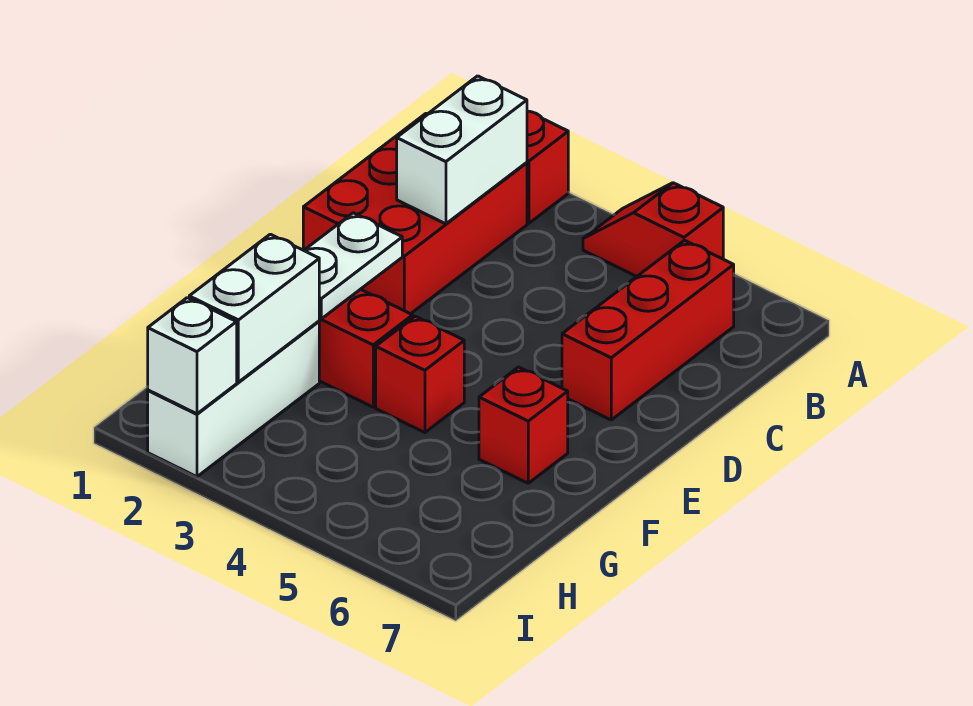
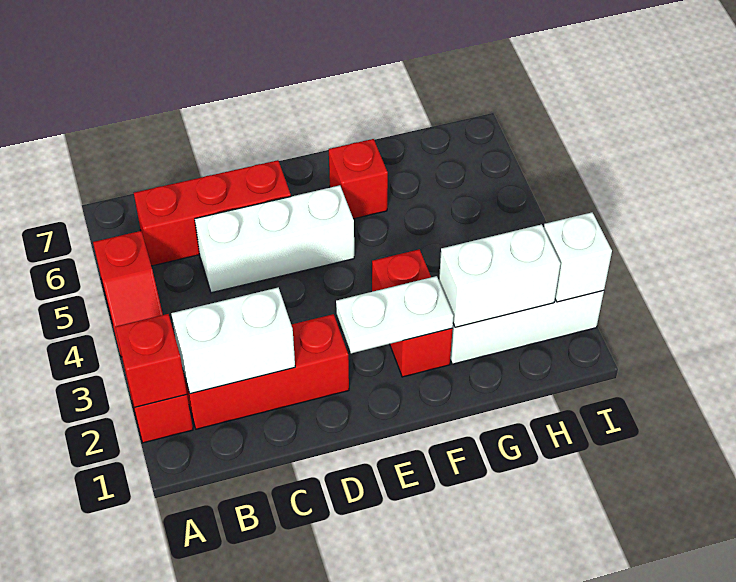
red brick B1:D2 level 1 -> red brick B2:D2 level 1
none -> white brick C5:E5 level 1
red brick F4 level 1 -> red brick A2 level 2

